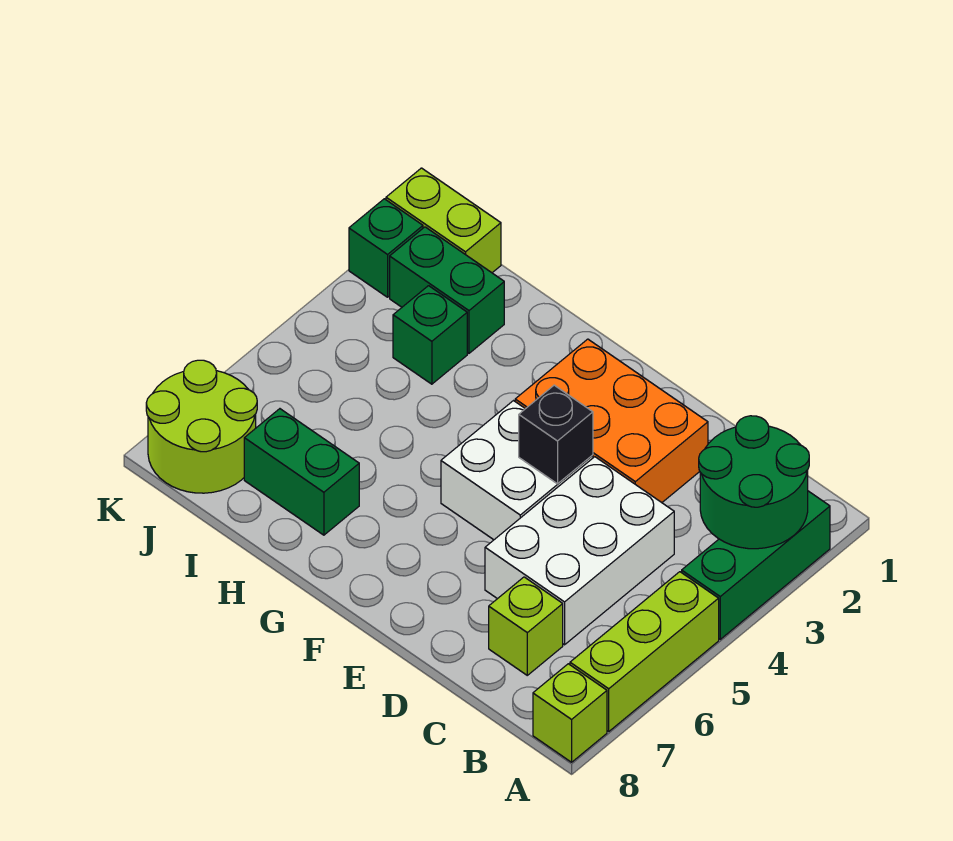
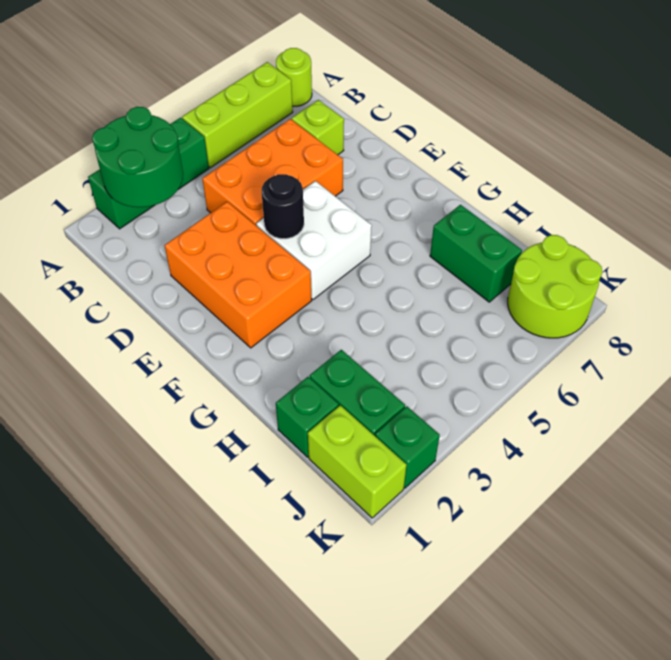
lime brick A8 level 1 -> lime round brick A8 level 1
white brick C4:D6 level 1 -> orange brick C4:D6 level 1
black brick E4 level 2 -> black round brick E4 level 2
green brick I3 level 1 -> green brick I1 level 1

